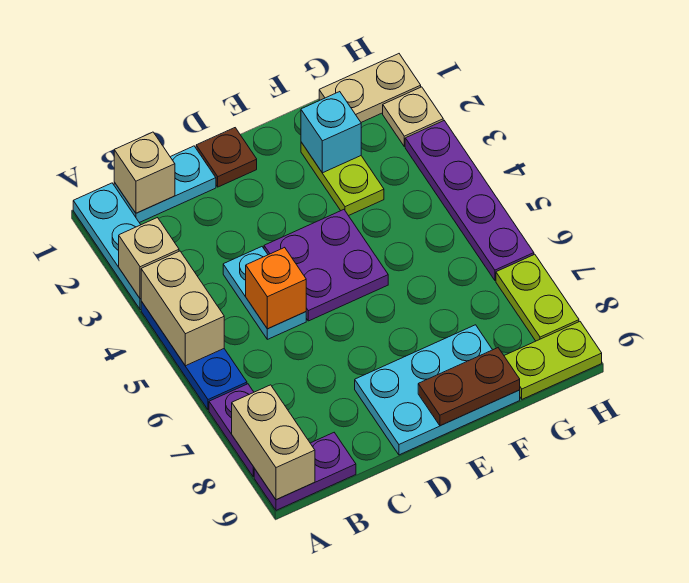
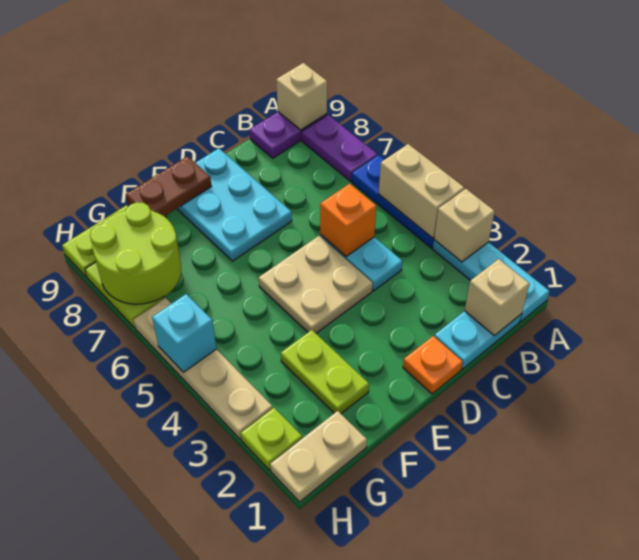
tan brick A8:A9 level 2 -> tan brick A9 level 2
brown plate D1 level 1 -> orange plate D1 level 1
purple plate D4:E5 level 1 -> tan plate D4:E5 level 1
cyan plate D8:F9 level 1 -> cyan plate D7:E9 level 1
cyan brick F2 level 2 -> cyan brick H5 level 2
none -> lime round brick G7:H8 level 2
tan plate H2 level 1 -> lime plate H2 level 1
purple plate H3:H6 level 1 -> tan plate H3:H6 level 1

